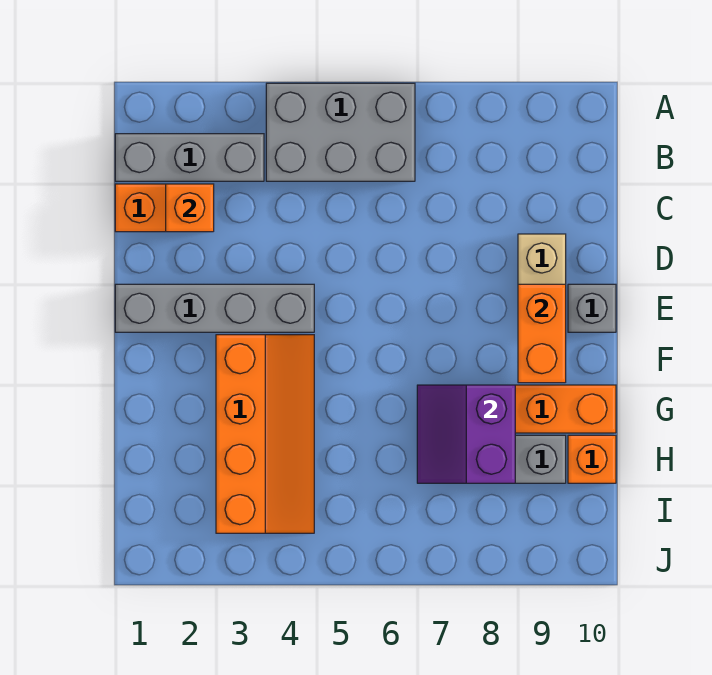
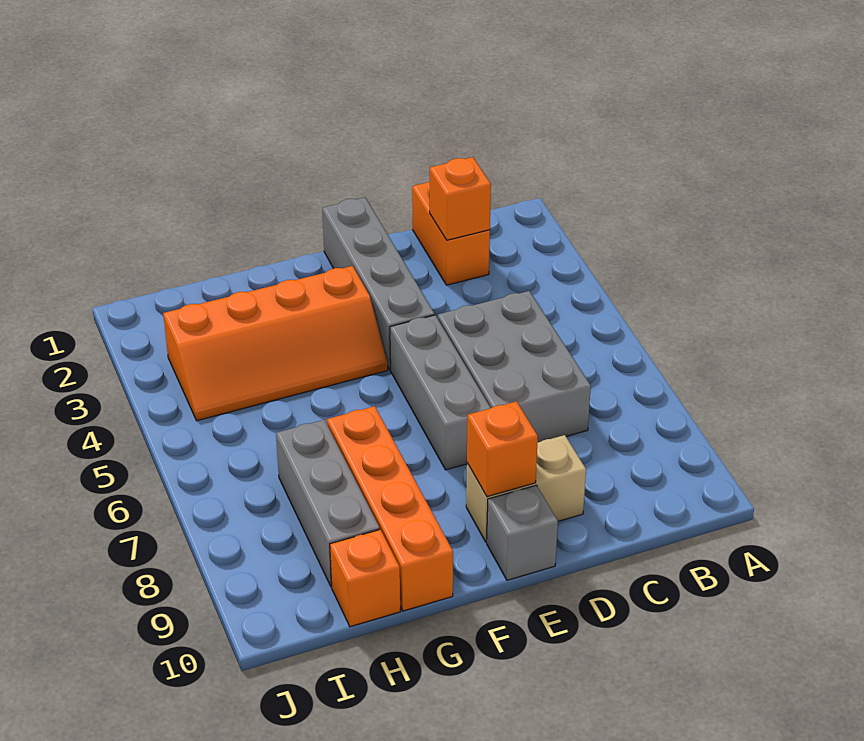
grey brick A4:B6 level 1 -> grey brick C5:D7 level 1
grey brick B1:B3 level 1 -> grey brick E5:E7 level 1
orange brick E9:F9 level 2 -> orange brick E9 level 2
purple slope G7:H8 level 2 top 8 -> none

